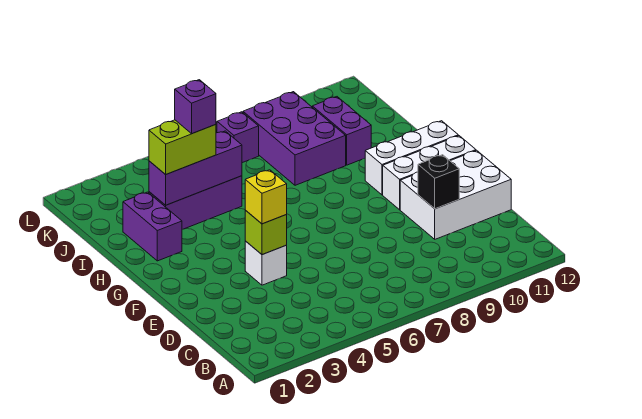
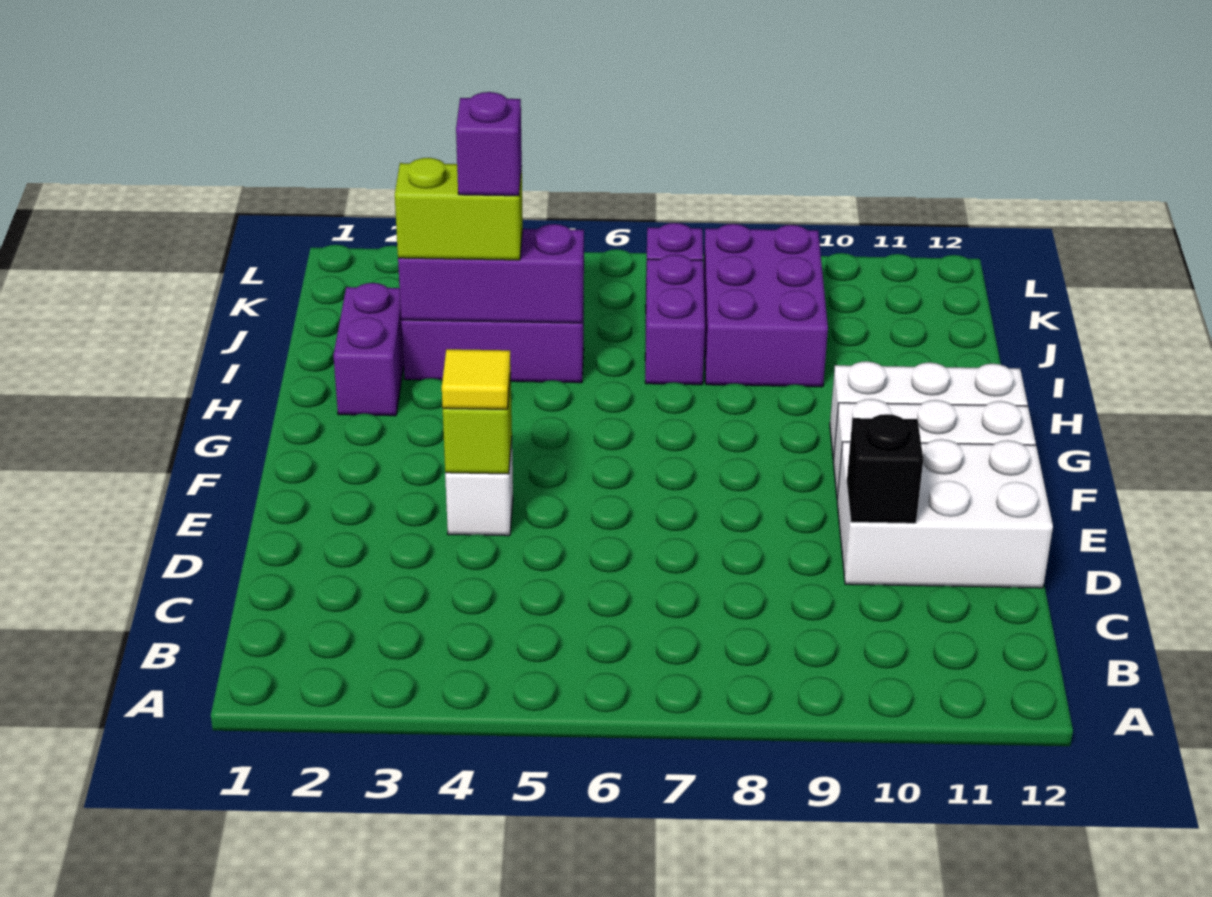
yellow brick E4 level 3 -> yellow tile E4 level 3
purple brick I10:J10 level 1 -> purple brick I7:J7 level 1

